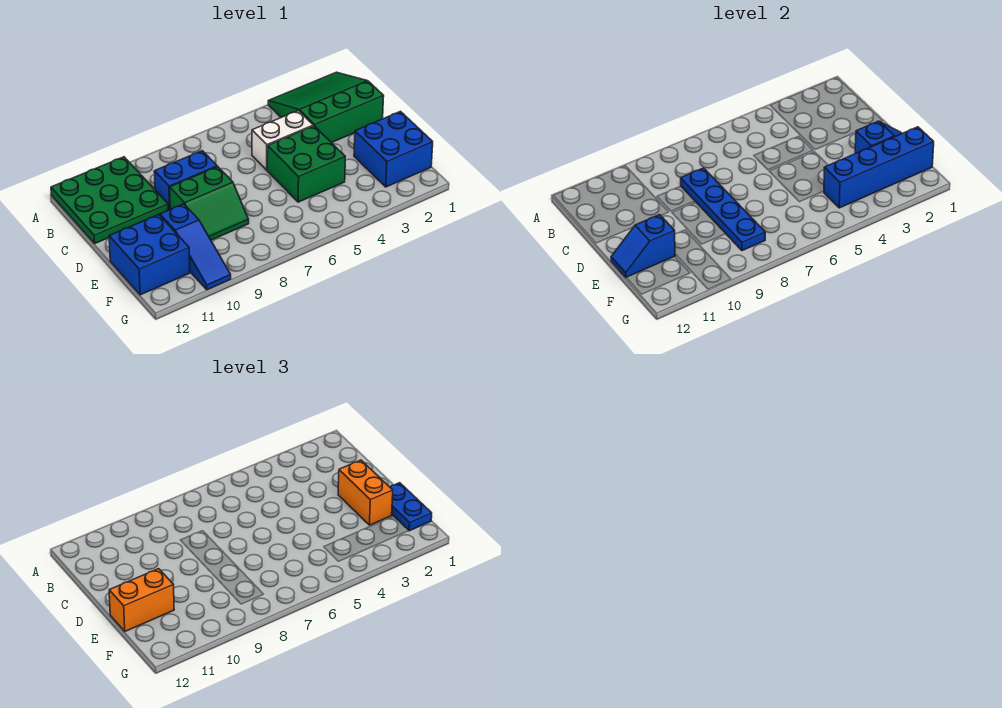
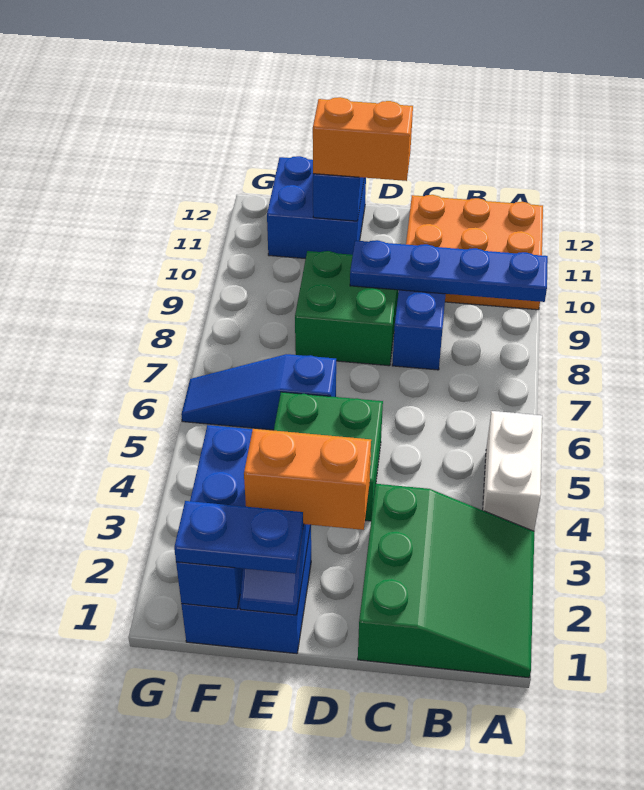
green plate A10:C12 level 1 -> orange plate A10:C12 level 1
white brick C4:C5 level 1 -> white brick A4:A5 level 1
blue plate C8:F8 level 2 -> blue plate A9:D9 level 2
green slope D8:E9 level 1 top D -> green brick D8:E9 level 1
blue slope E10:G10 level 1 top E -> blue slope E6:G6 level 1 top E
orange brick E11:E12 level 3 -> orange brick D11:E11 level 3
blue brick F1:F4 level 2 -> blue brick F1:F3 level 2

